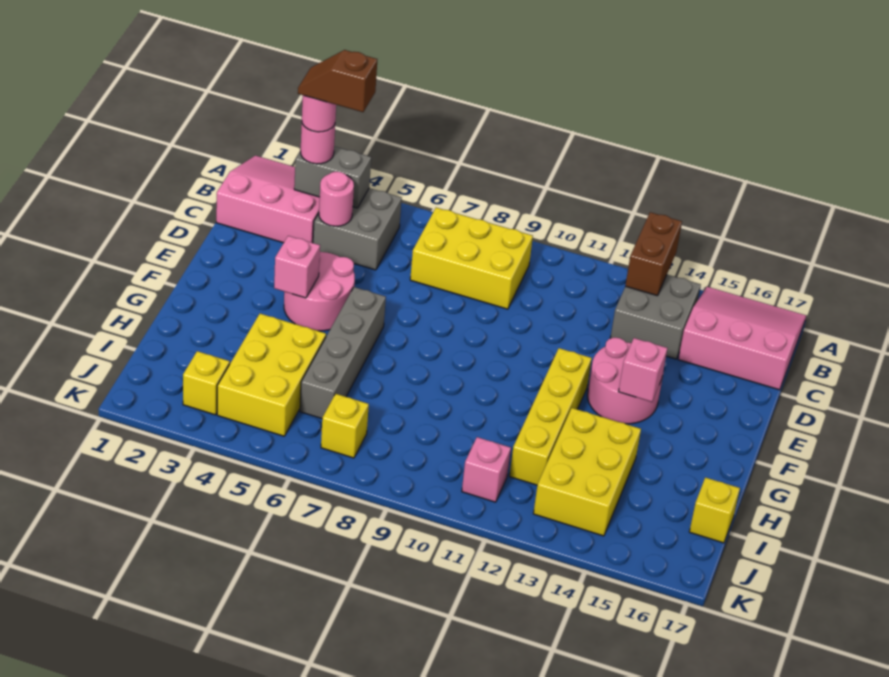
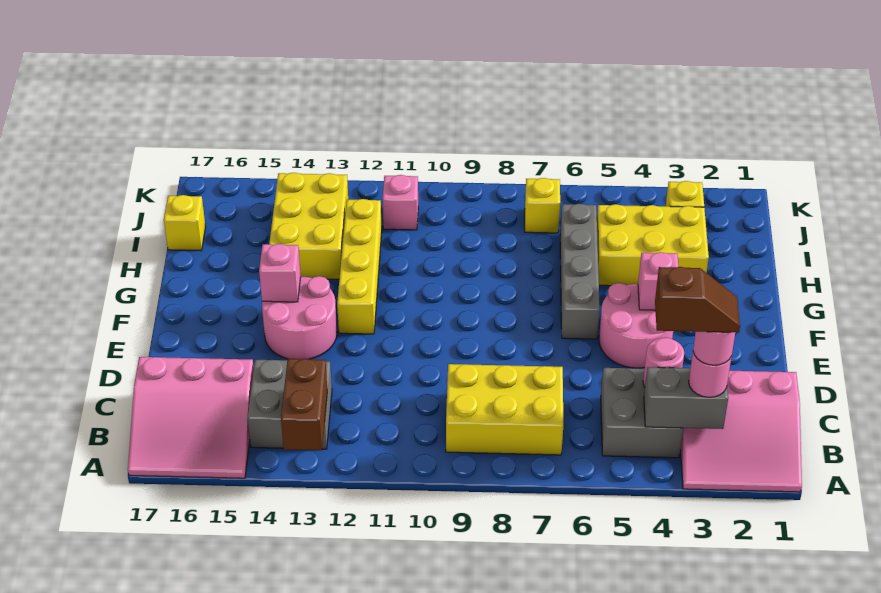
yellow brick H4:J5 level 1 -> yellow brick H3:I5 level 1

